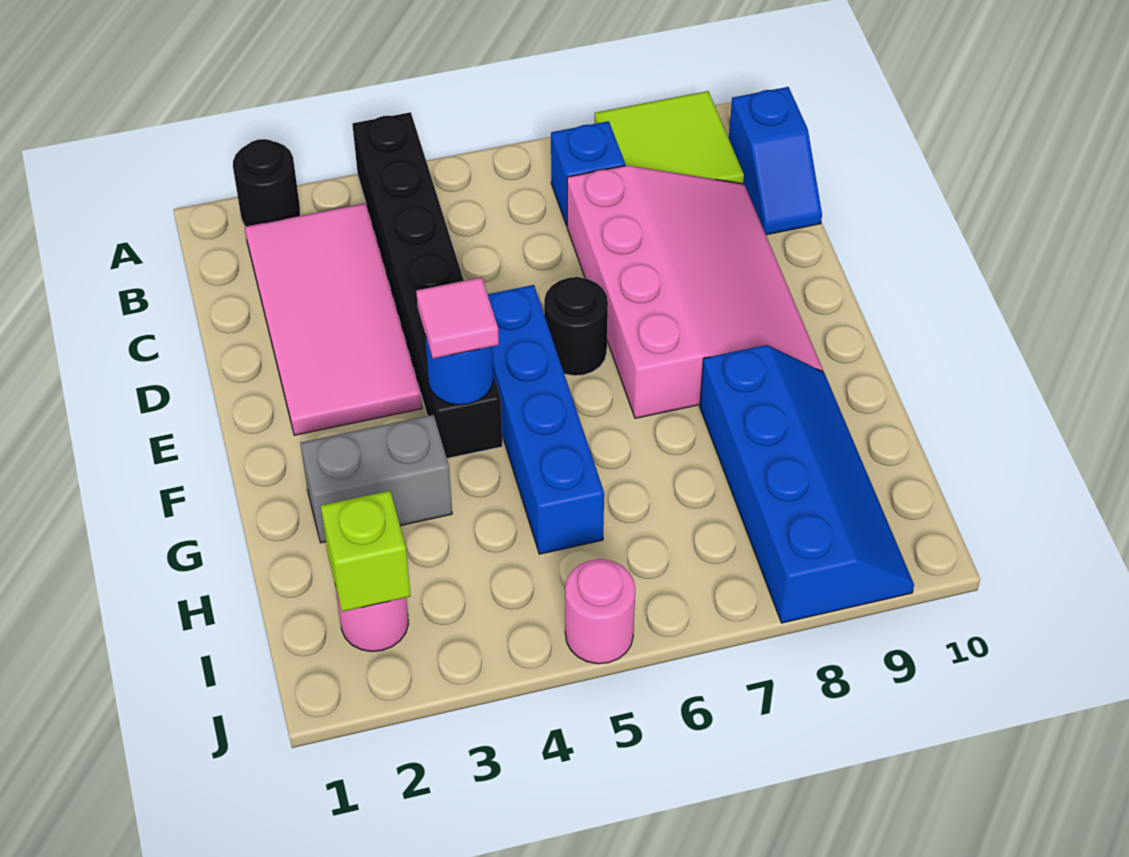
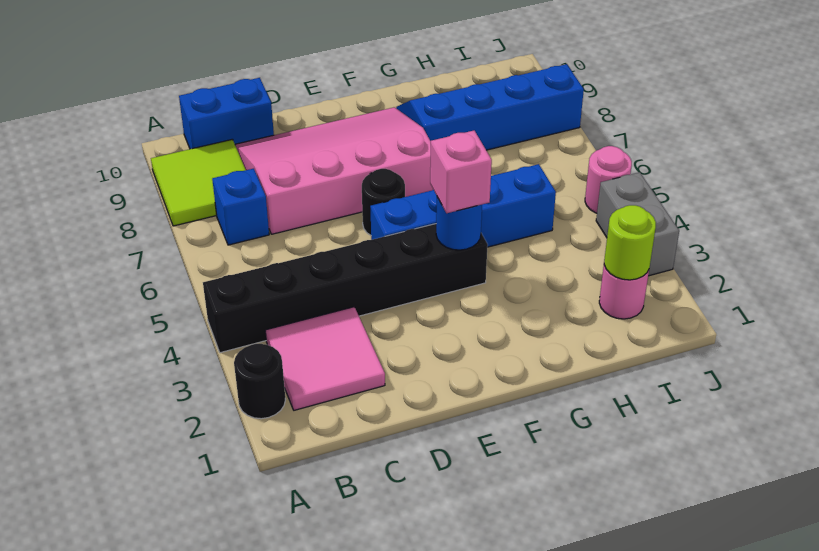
pink tile B2:E3 level 1 -> pink tile B2:C3 level 1
blue slope B10:C10 level 1 top B -> blue brick B10:C10 level 1
pink tile F4 level 3 -> pink brick F4 level 3
grey brick G2:G3 level 1 -> grey brick J3:J4 level 1
lime brick I2 level 2 -> lime round brick I2 level 2

